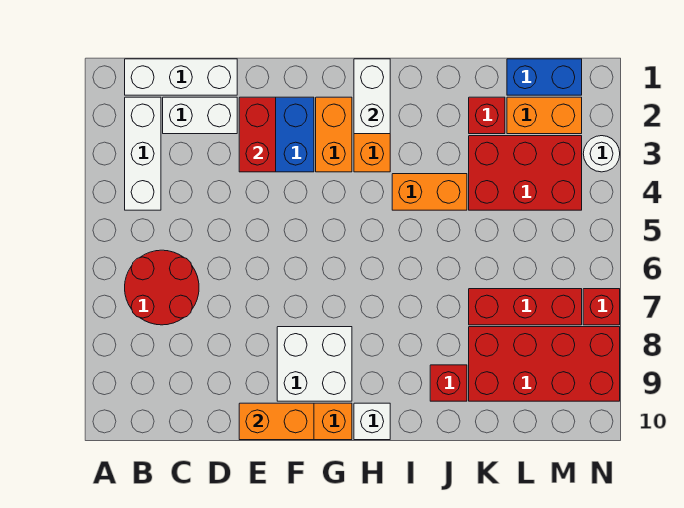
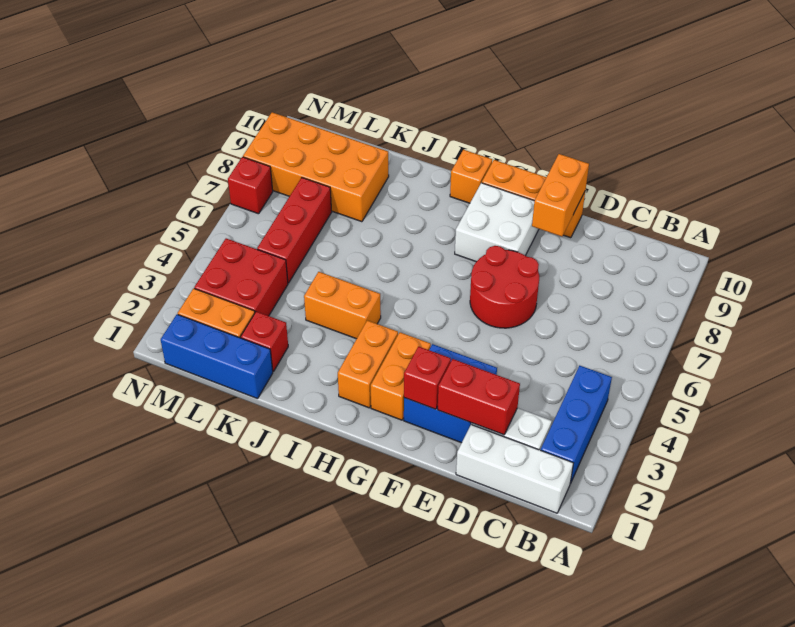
white brick B2:B4 level 1 -> blue brick B2:B4 level 1
red round brick B6:C7 level 1 -> red round brick E6:F7 level 1
red brick E2:E3 level 2 -> red brick D2:E2 level 2
orange brick E10:F10 level 2 -> orange brick E9:E10 level 2
white brick H1:H2 level 2 -> none
white brick H10 level 1 -> orange brick H10 level 1
red brick J9 level 1 -> red brick F2 level 2
red brick K3:M4 level 1 -> red brick L3:M4 level 1
red brick K7:M7 level 1 -> red brick L5:L7 level 1
red brick K8:N9 level 1 -> orange brick K8:N9 level 1
blue brick L1:M1 level 1 -> blue brick K1:M1 level 1
white round brick N3 level 1 -> none

